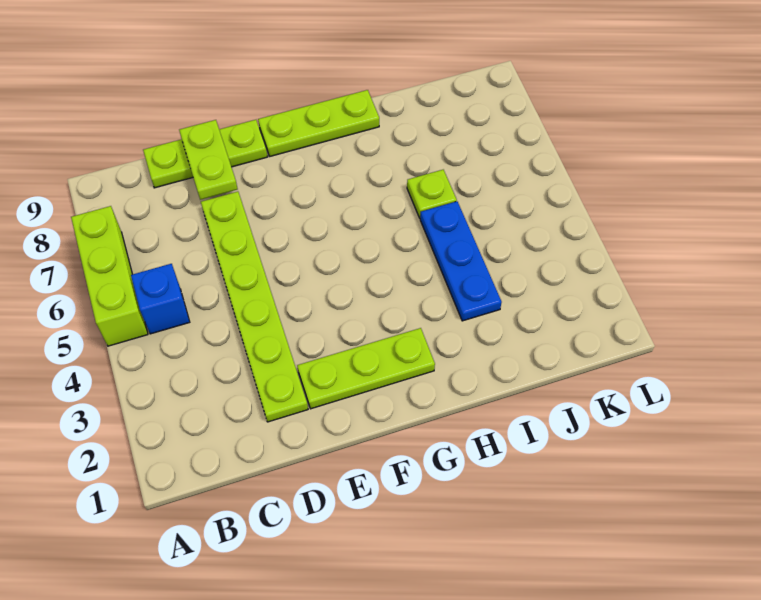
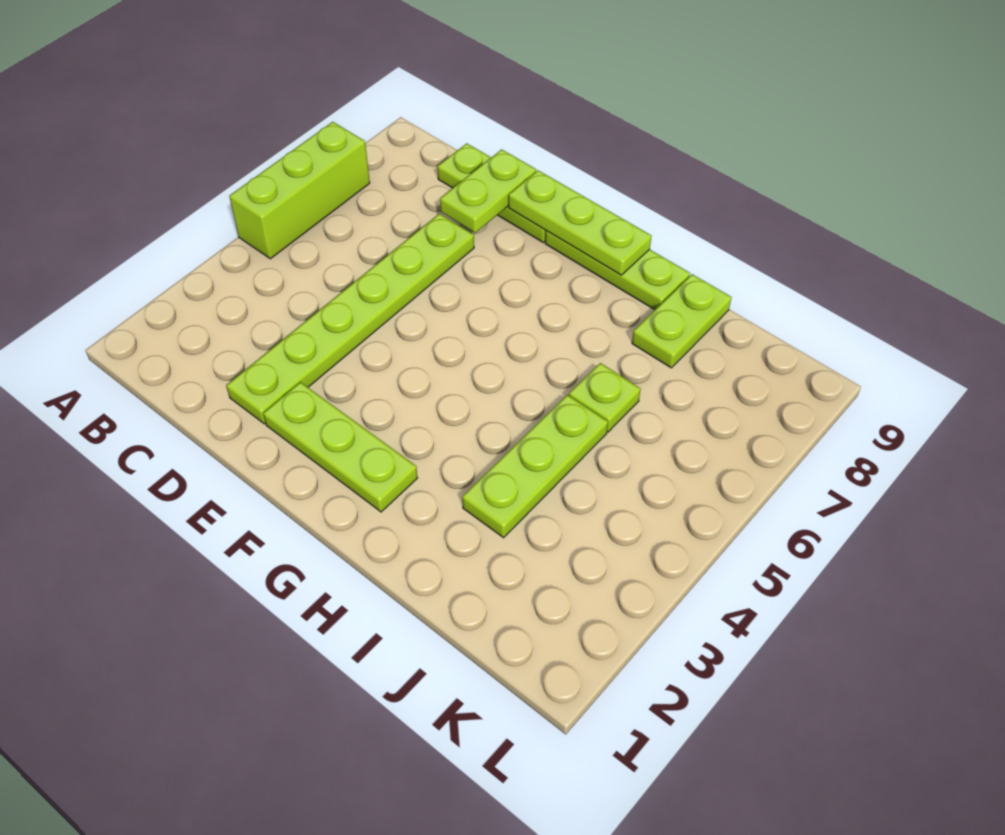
blue brick B5 level 1 -> none
none -> lime plate E9:G9 level 2
blue plate I3:I5 level 1 -> lime plate I3:I5 level 1
none -> lime plate I8:I9 level 1

